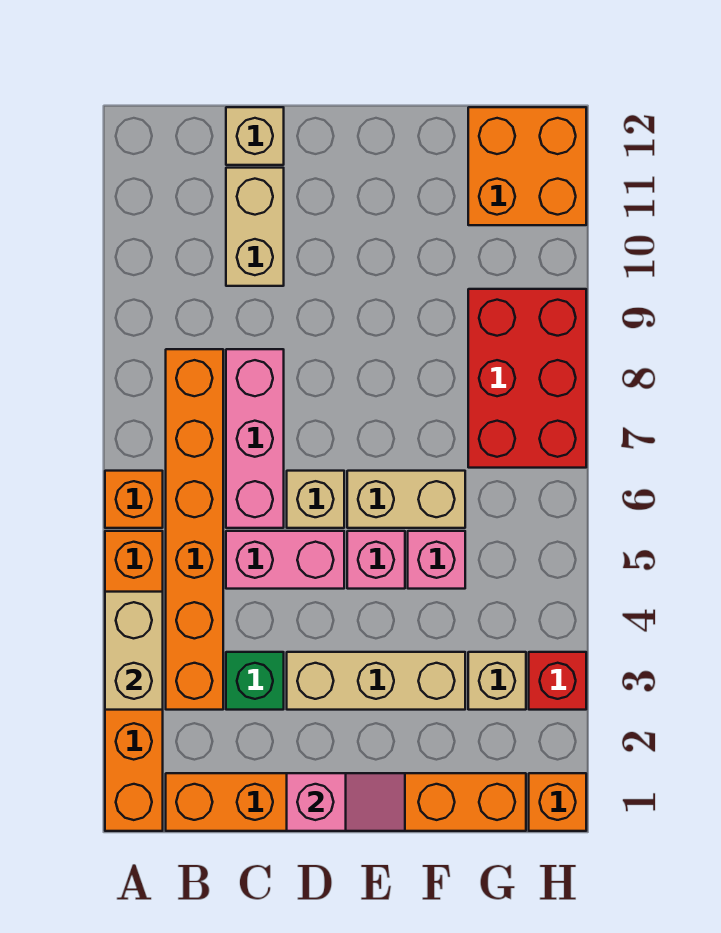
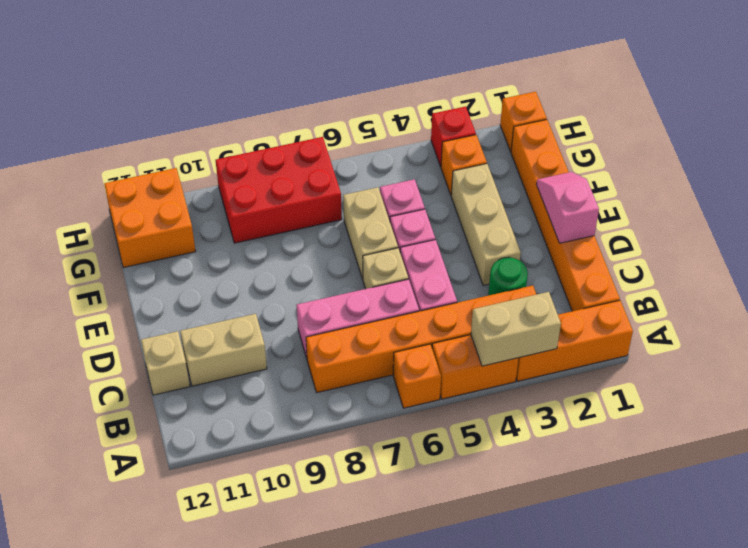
green brick C3 level 1 -> green round brick C3 level 1
tan brick G3 level 1 -> orange brick G3 level 1

